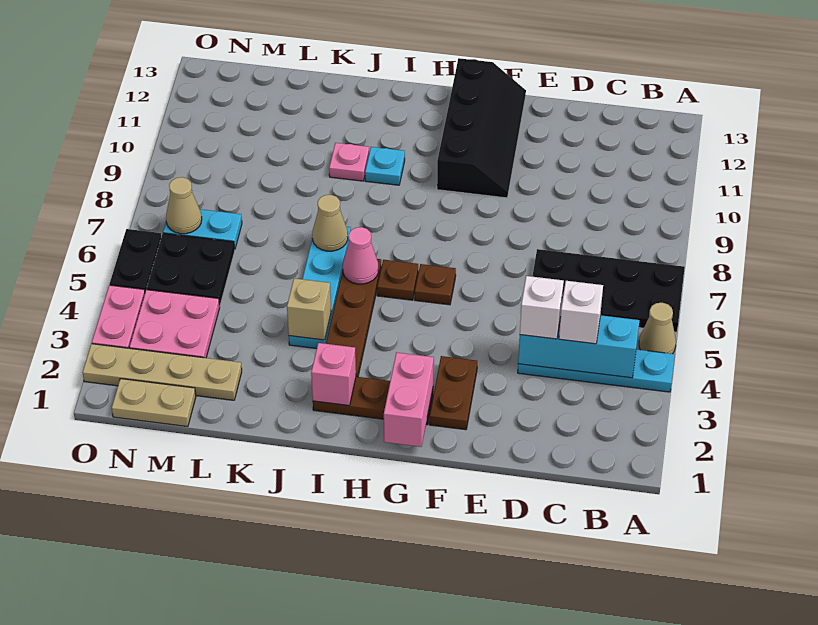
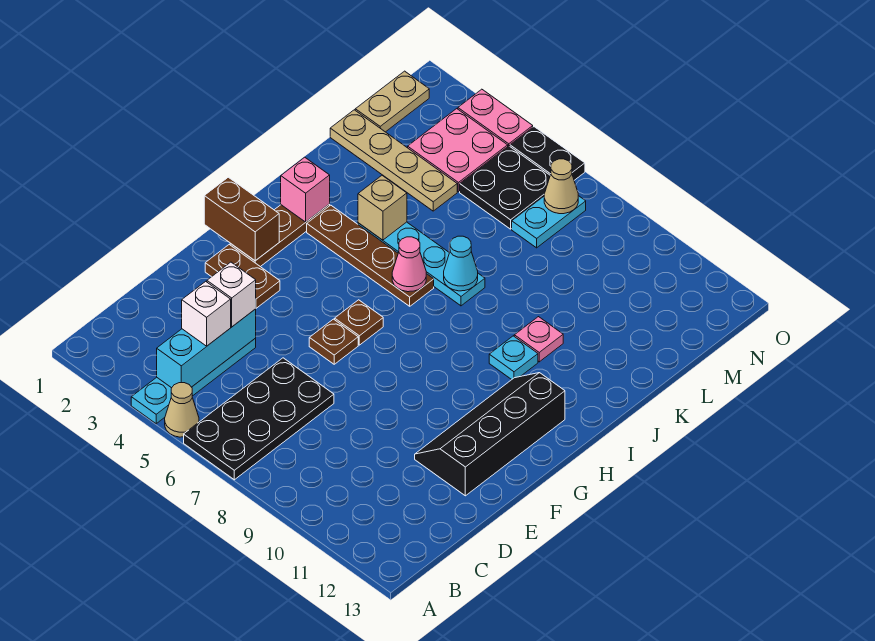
black slope F10:G13 level 1 top G -> black slope E11:H12 level 1 top 12
pink brick G1:G2 level 2 -> brown brick G1:G2 level 2
brown plate H6 level 1 -> brown plate F6 level 1
tan cone J7 level 2 -> cyan cone J7 level 2
tan plate L2:O2 level 1 -> tan plate L1:L4 level 1

